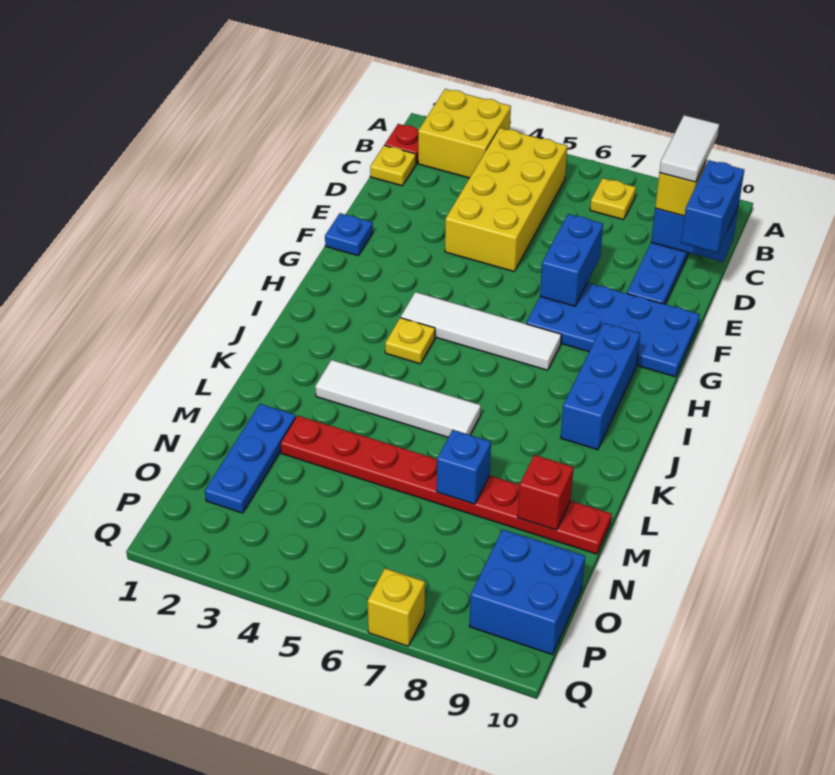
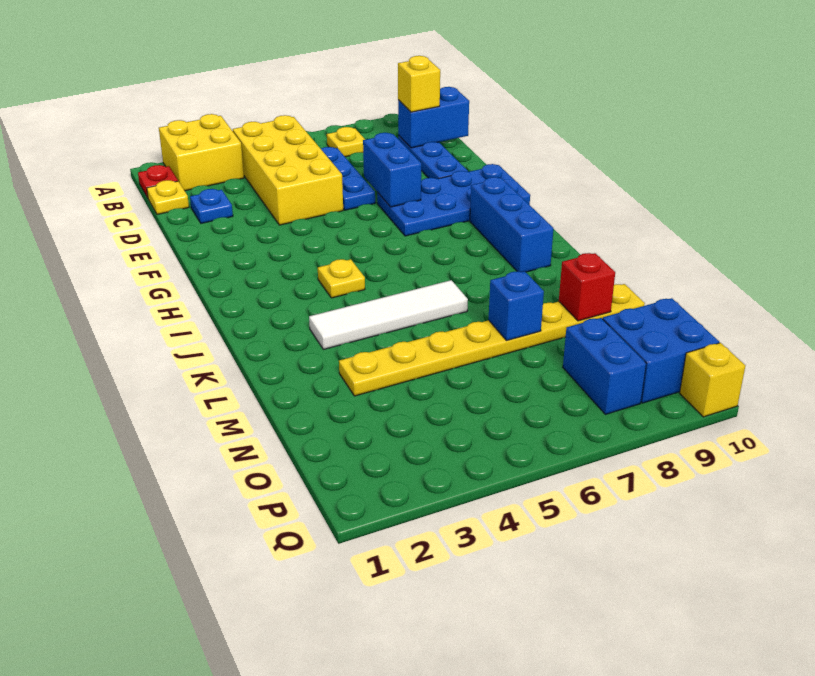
white tile B9:C9 level 4 -> none
blue brick C10:D10 level 3 -> blue brick O8:P8 level 1
blue plate F1 level 1 -> blue plate D2 level 1
white tile H4:H7 level 1 -> none
blue plate M2:O2 level 1 -> blue plate C6:E6 level 1
red plate M3:M10 level 1 -> yellow plate M3:M10 level 1
yellow brick Q7 level 1 -> yellow brick Q10 level 1

